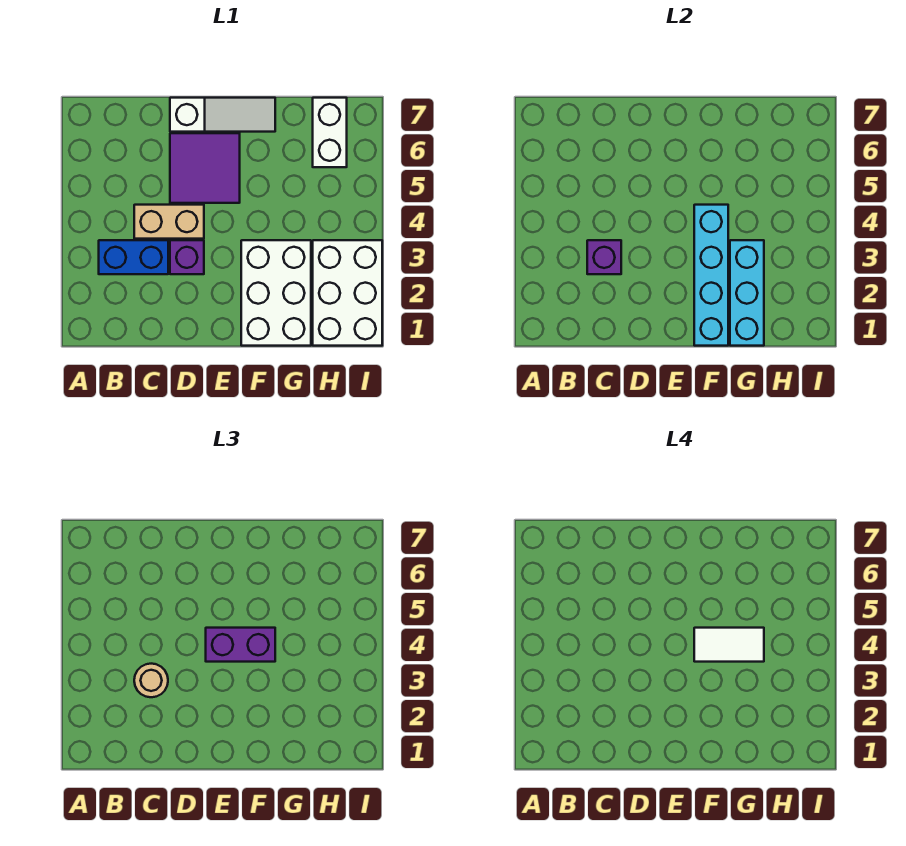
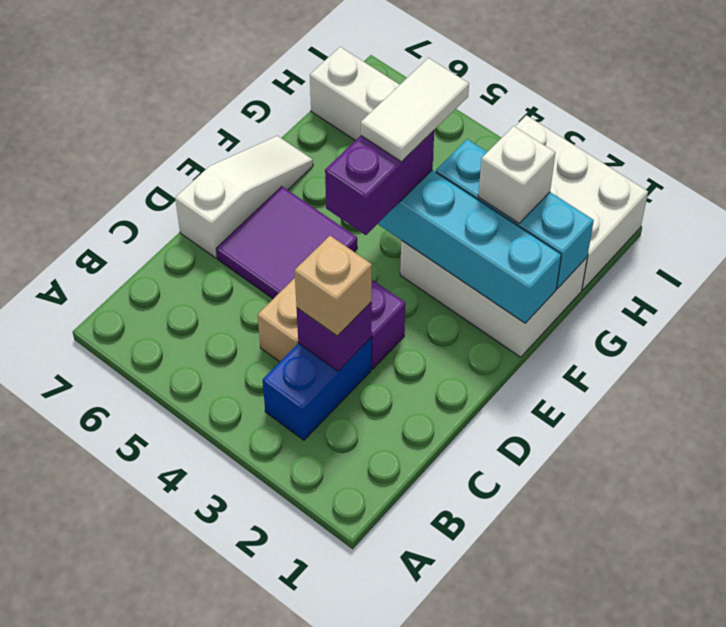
tan round brick C3 level 3 -> tan brick C3 level 3
none -> white brick G2 level 3

